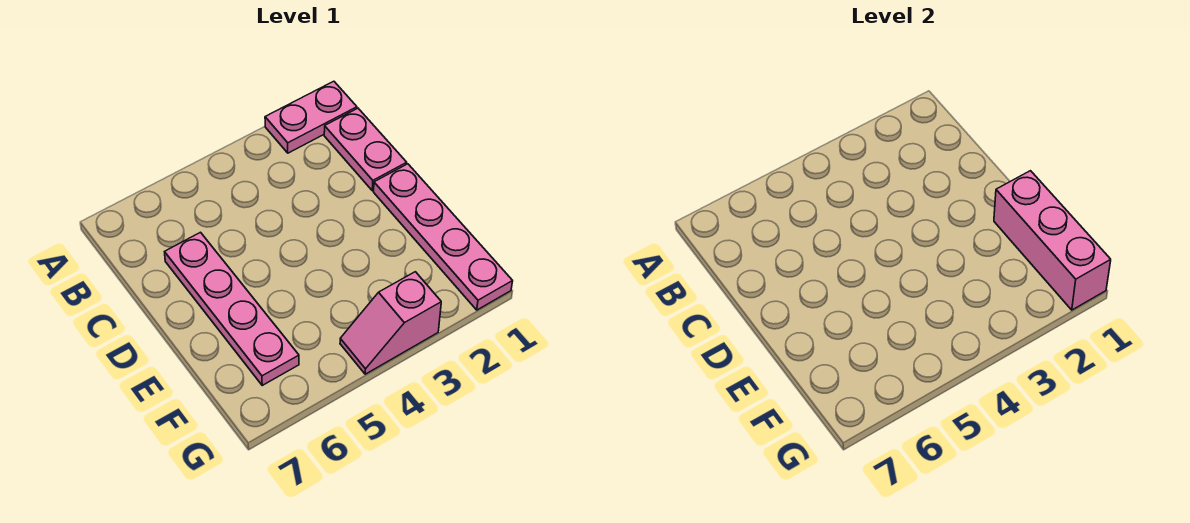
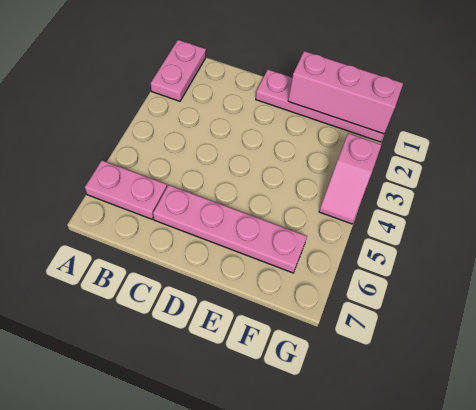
pink plate B1:C1 level 1 -> pink plate A6:B6 level 1

